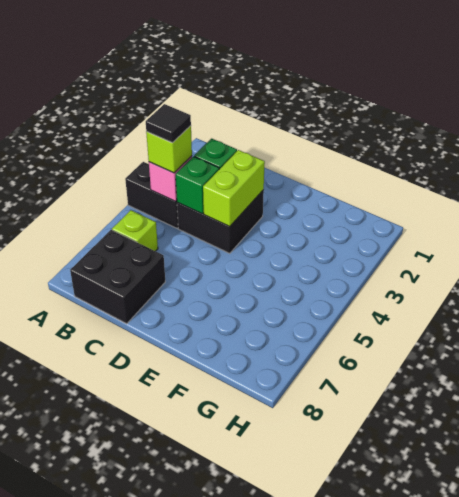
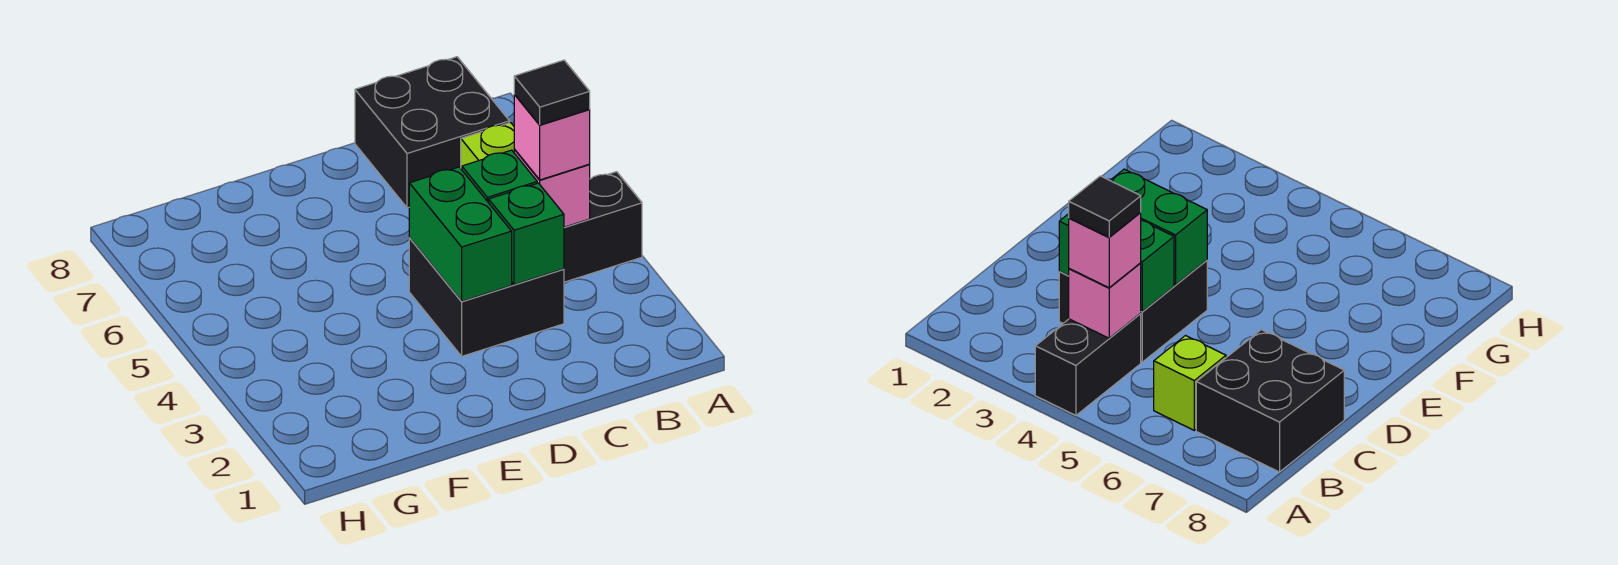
lime brick B4 level 3 -> pink brick B4 level 3
lime brick D3:D4 level 2 -> green brick D3:D4 level 2

